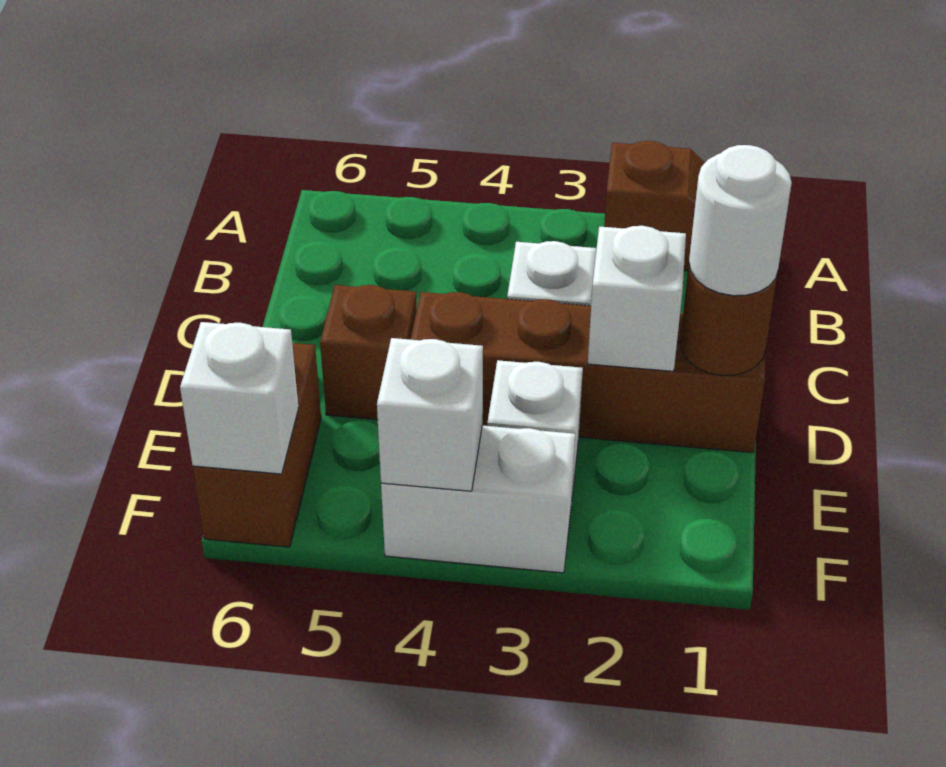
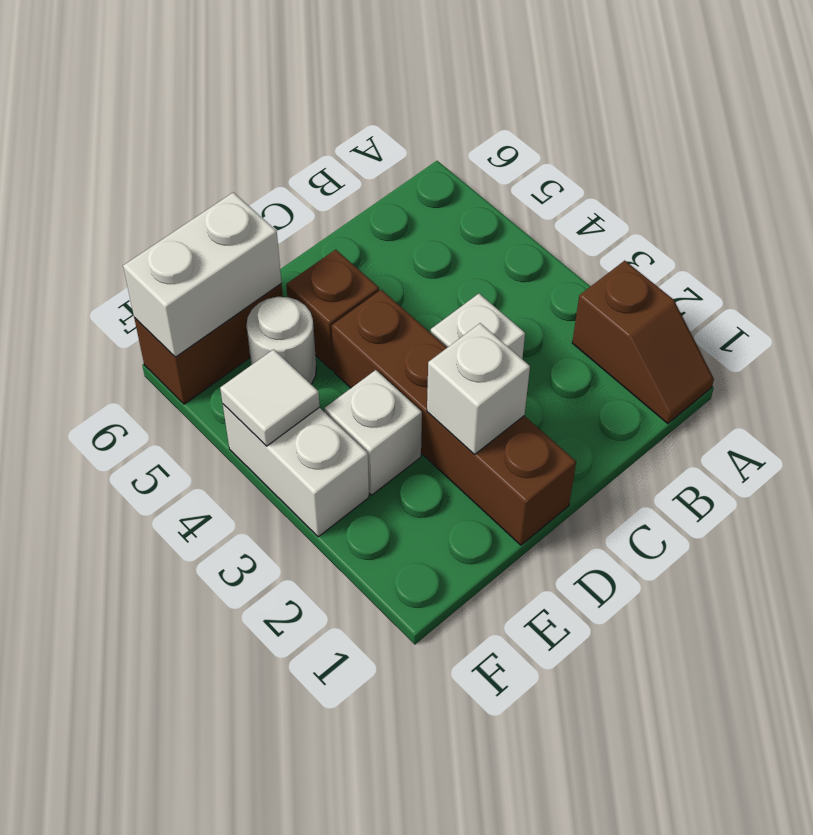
brown round brick D1 level 2 -> none
white round brick D1 level 3 -> white round brick E5 level 1
white brick F4 level 2 -> white tile F4 level 2
white brick F6 level 2 -> white brick E6:F6 level 2

